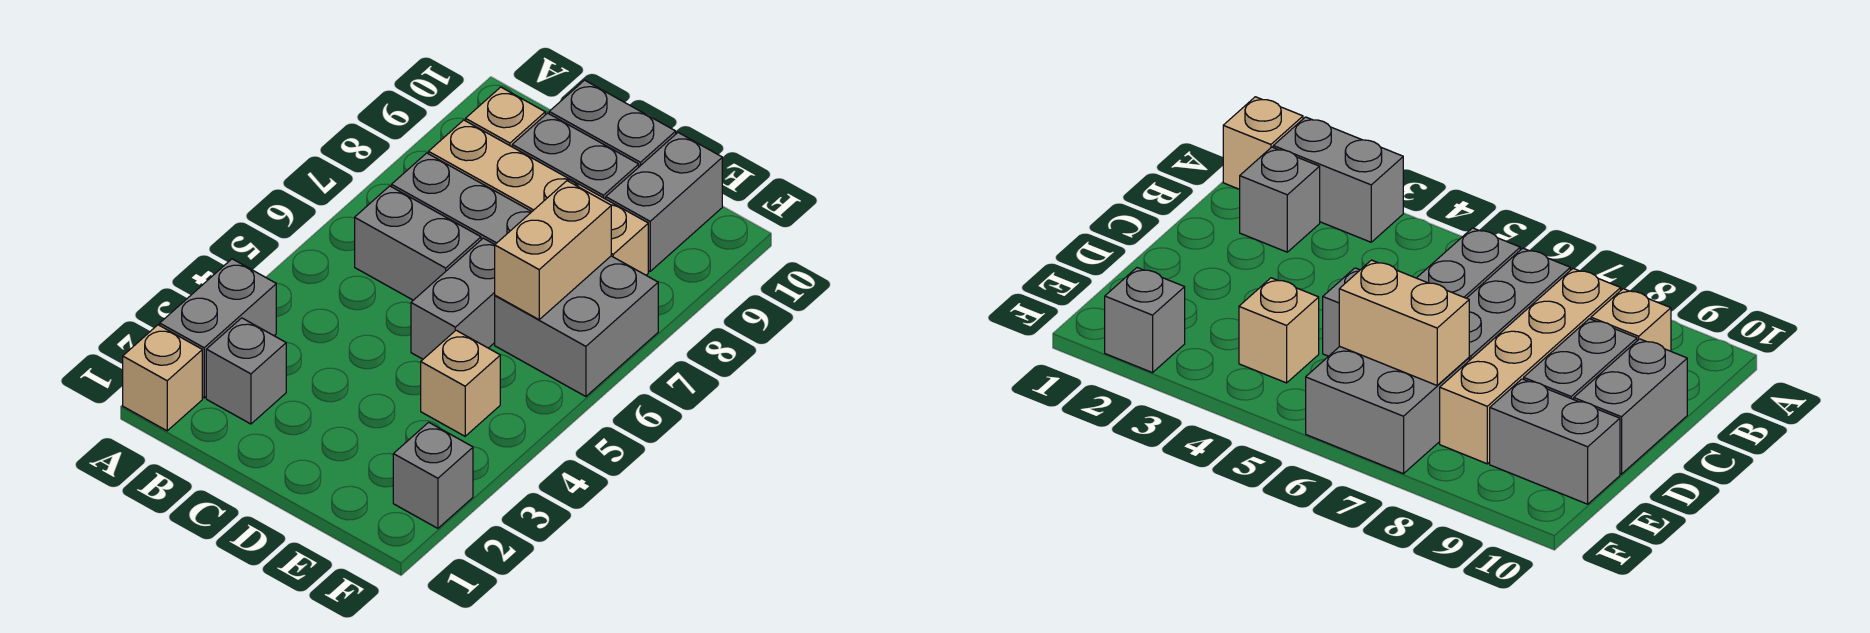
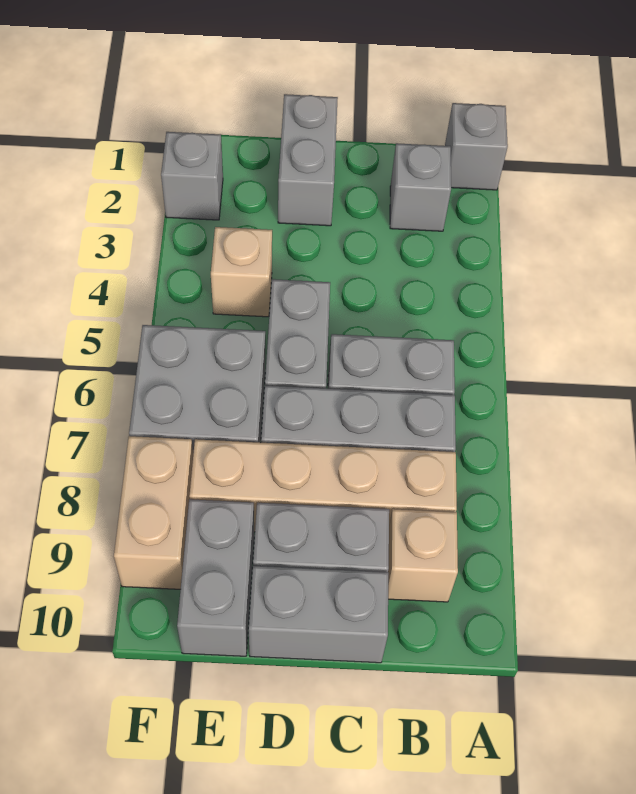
tan brick A1 level 1 -> grey brick A1 level 1
grey brick A2:A3 level 1 -> grey brick D1:D2 level 1
tan brick E6:E7 level 2 -> tan brick F8:F9 level 1

